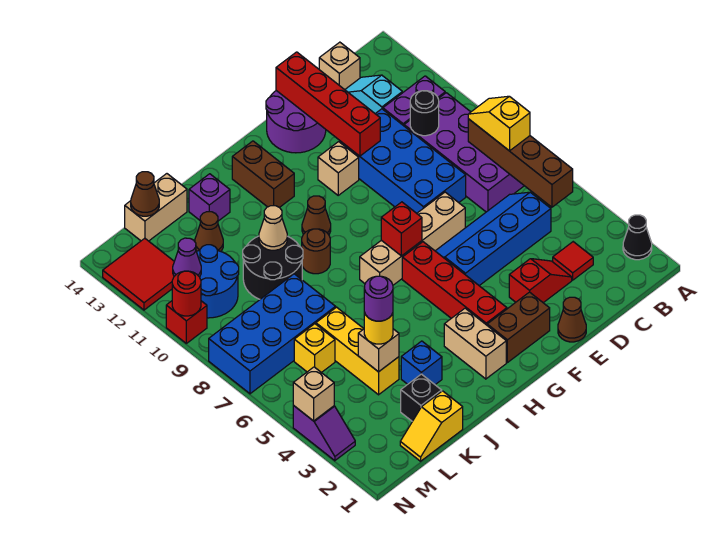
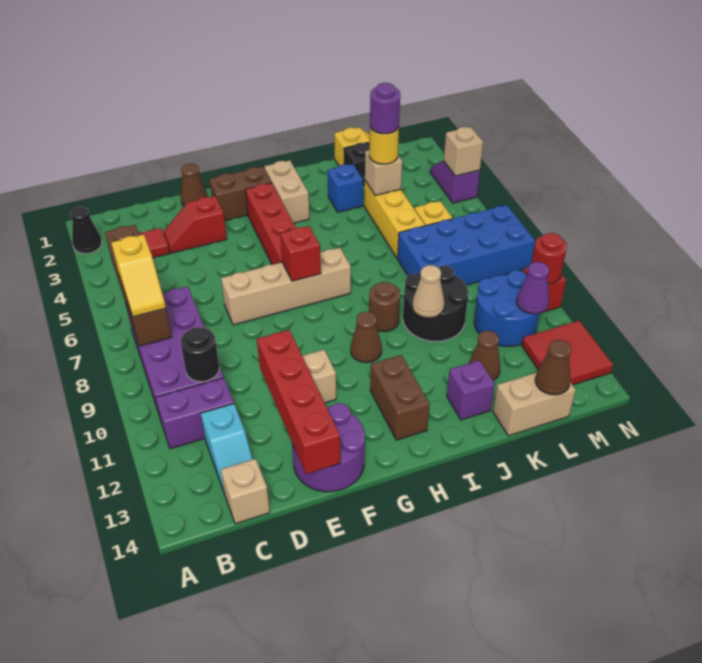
blue slope C5:F6 level 1 top 5 -> none
blue brick D8:E11 level 1 -> none

